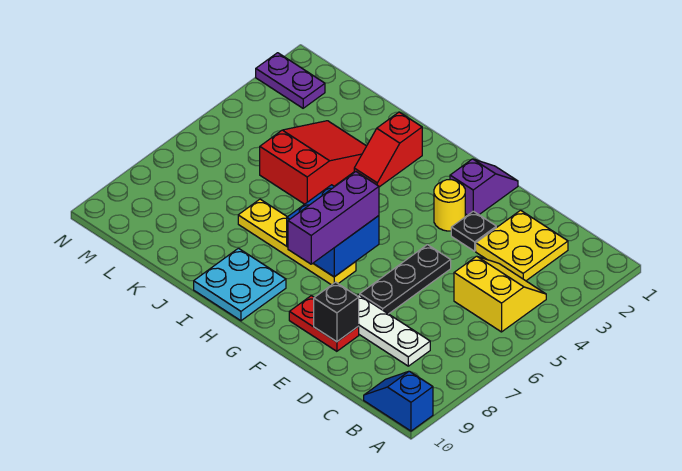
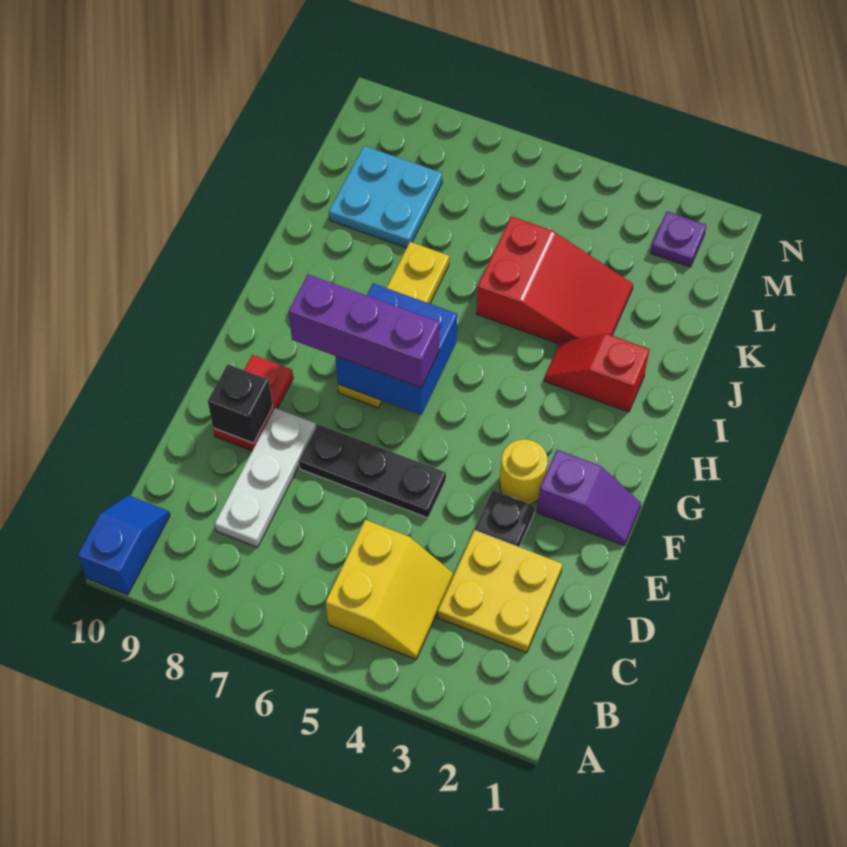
cyan plate H9:I10 level 1 -> cyan plate K8:L9 level 1
purple plate M2:N2 level 1 -> purple plate M2 level 1

